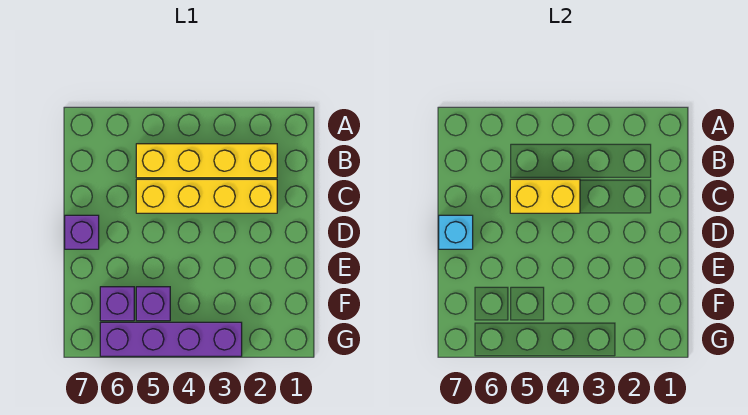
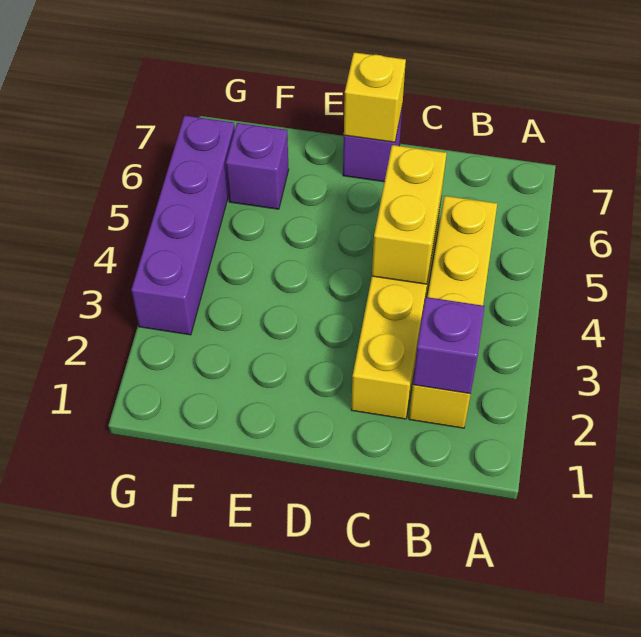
cyan brick D7 level 2 -> yellow brick D7 level 2
purple brick F5 level 1 -> purple brick B2 level 2

